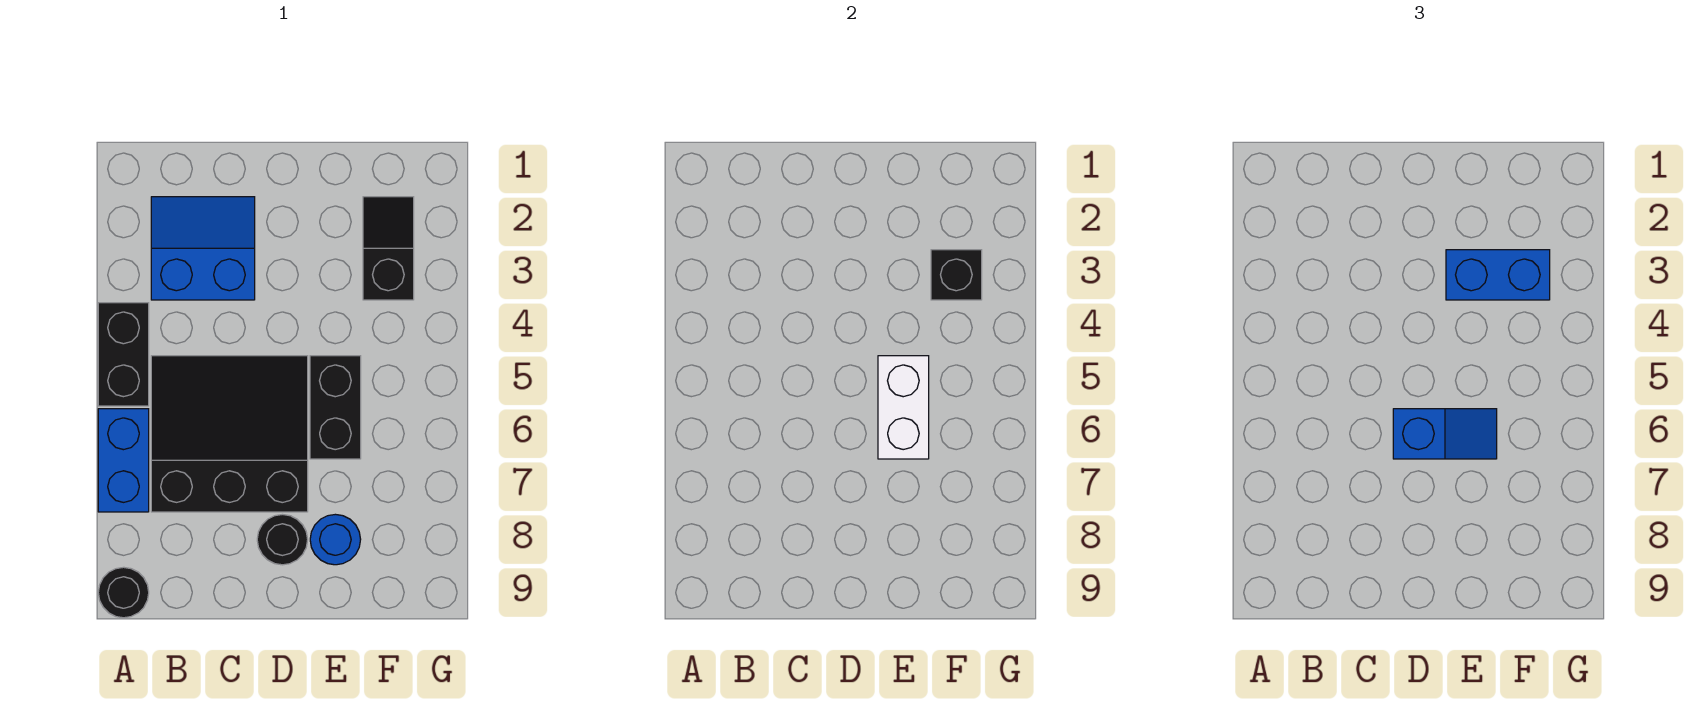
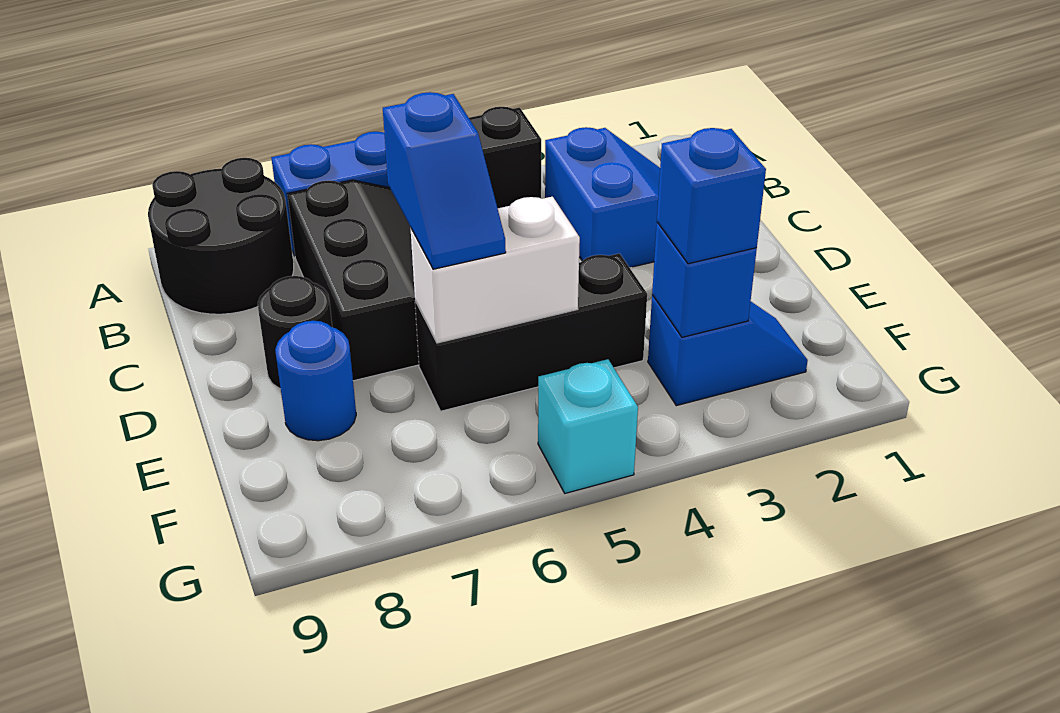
black round brick A9 level 1 -> black round brick A8:B9 level 1
blue brick E3:F3 level 3 -> blue brick F3 level 3
black brick E5:E6 level 1 -> black brick E4:E6 level 1
black slope F2:F3 level 1 top 3 -> blue slope F2:F3 level 1 top 3
black brick F3 level 2 -> blue brick F3 level 2
none -> cyan brick G5 level 1

